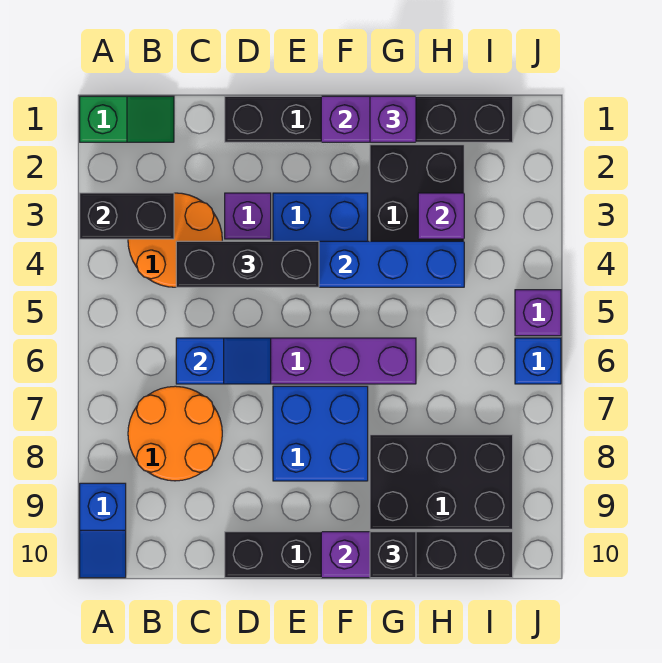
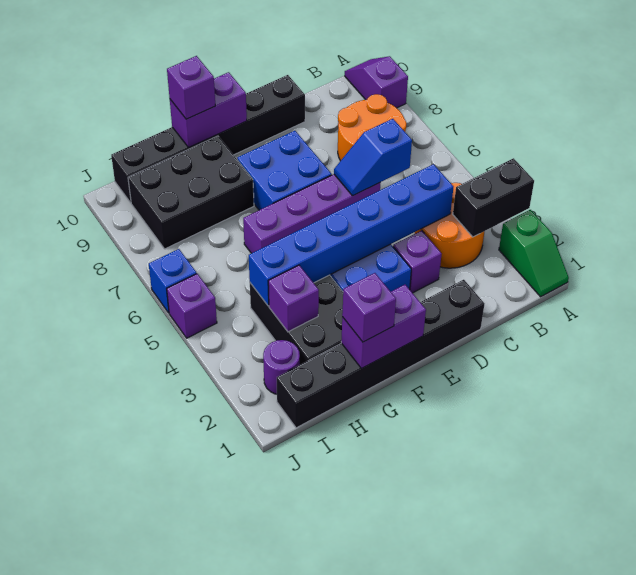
green slope A1:B1 level 1 top A -> green slope A1:A2 level 1 top 2
blue slope A9:A10 level 1 top 9 -> purple slope A9:A10 level 1 top 9
black brick C4:E4 level 3 -> none
black brick G10 level 3 -> purple brick G10 level 3
none -> purple round brick I2 level 1

